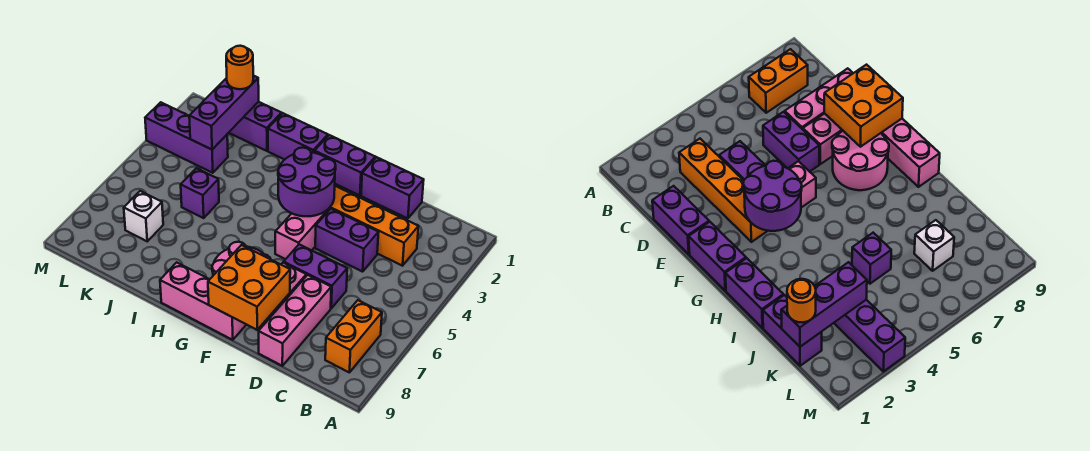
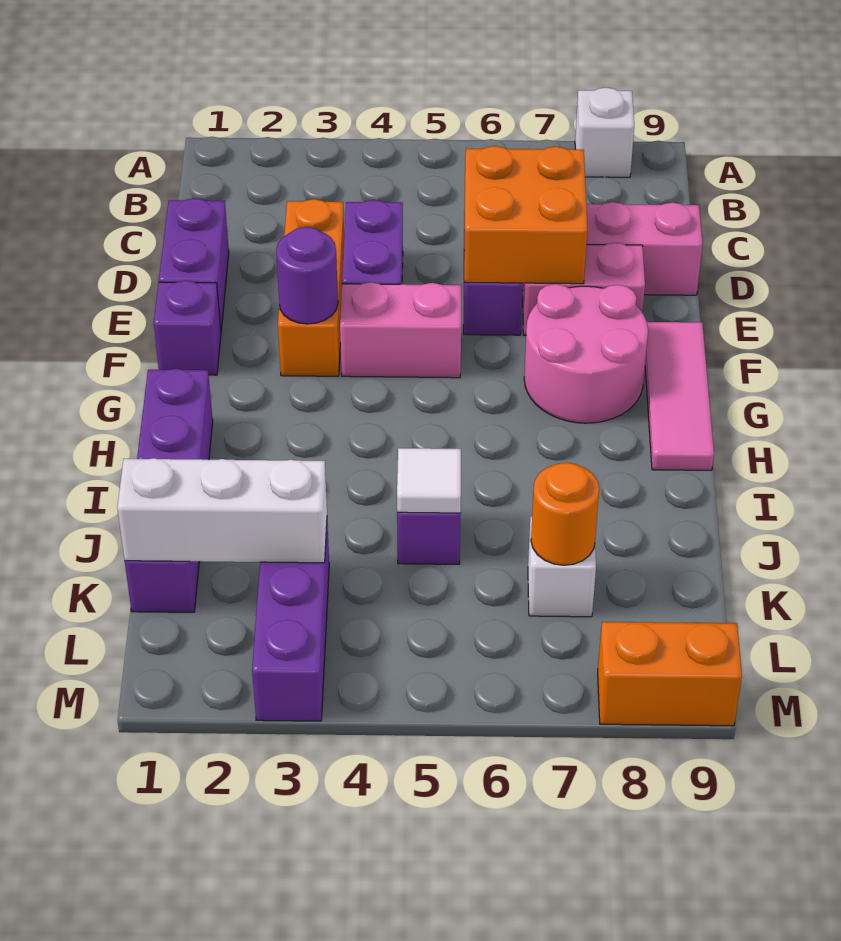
none -> white brick A8 level 1
orange brick B7:B8 level 1 -> orange brick M8:M9 level 1
orange brick C3:F3 level 1 -> orange brick D3:F3 level 1
orange brick E8:F9 level 2 -> orange brick D6:E7 level 2
purple brick F1:G1 level 1 -> purple brick F1 level 1
purple round brick F3:G4 level 2 -> purple round brick F3 level 2
pink brick F9:H9 level 1 -> pink tile F9:H9 level 1
none -> white tile J5 level 2
purple brick K1:K3 level 2 -> white brick K1:K3 level 2
orange round brick K1 level 3 -> orange round brick K7 level 2

